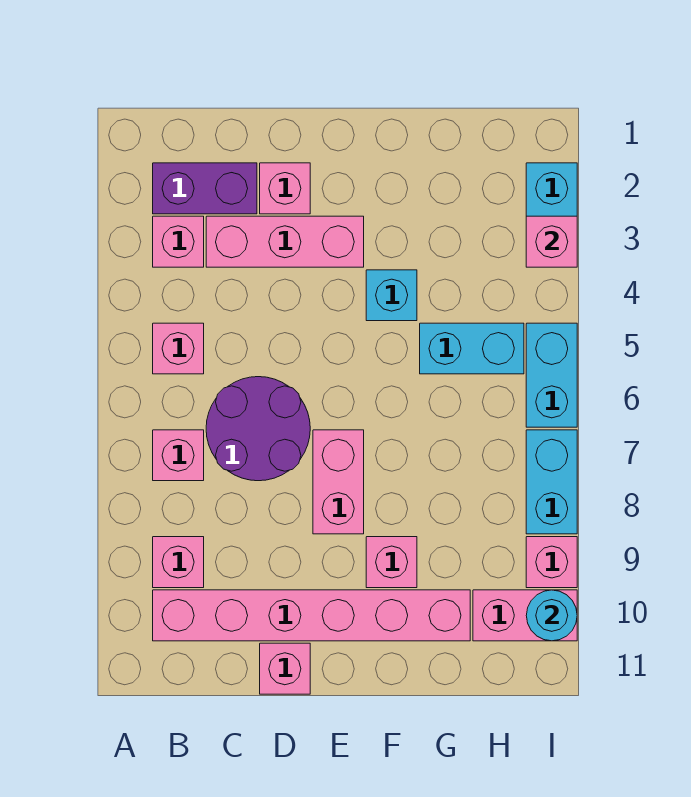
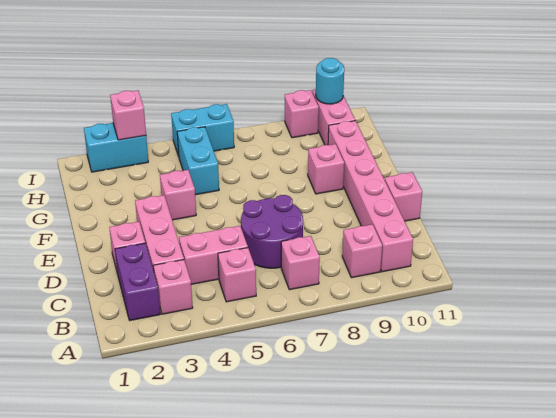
pink brick E7:E8 level 1 -> pink brick C4:C5 level 1
cyan brick F4 level 1 -> pink brick F4 level 1
cyan brick I7:I8 level 1 -> none

